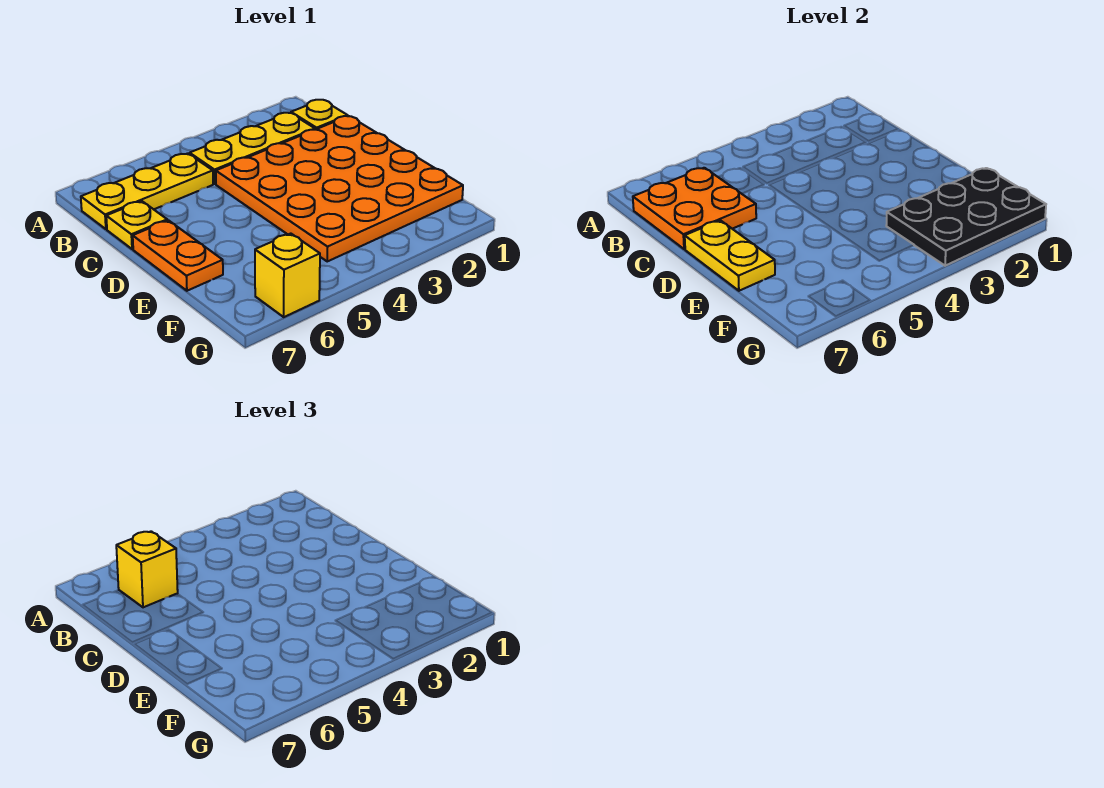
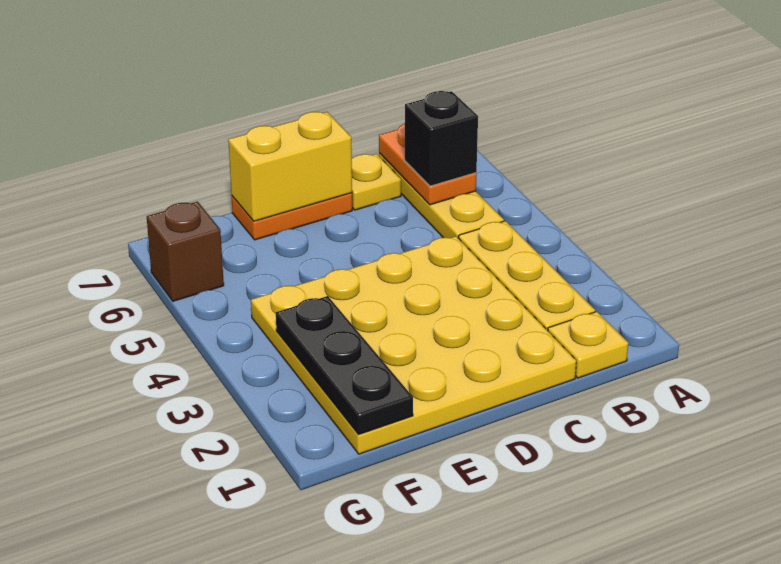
orange plate B6:C7 level 2 -> orange plate B6:B7 level 2
yellow brick B6 level 3 -> black brick B6 level 3
orange plate C1:F4 level 1 -> yellow plate C1:F4 level 1
yellow plate D7:E7 level 2 -> yellow brick D7:E7 level 2
black plate F1:G3 level 2 -> black plate F1:F3 level 2
yellow brick G6 level 1 -> brown brick G6 level 1

